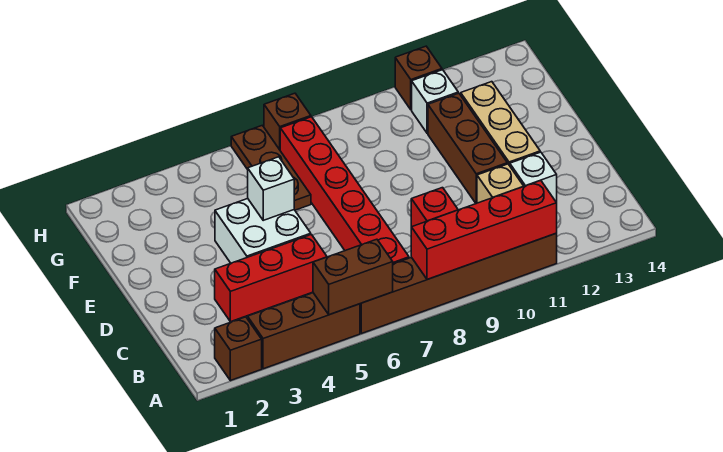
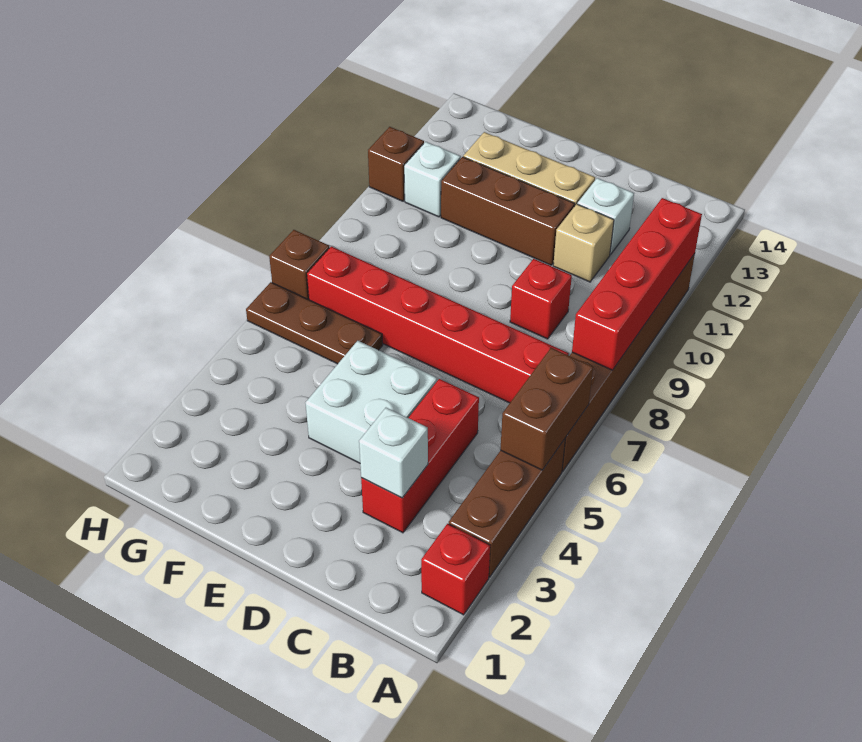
brown brick A2 level 1 -> red brick A2 level 1
white brick E5 level 2 -> white brick C3 level 2

